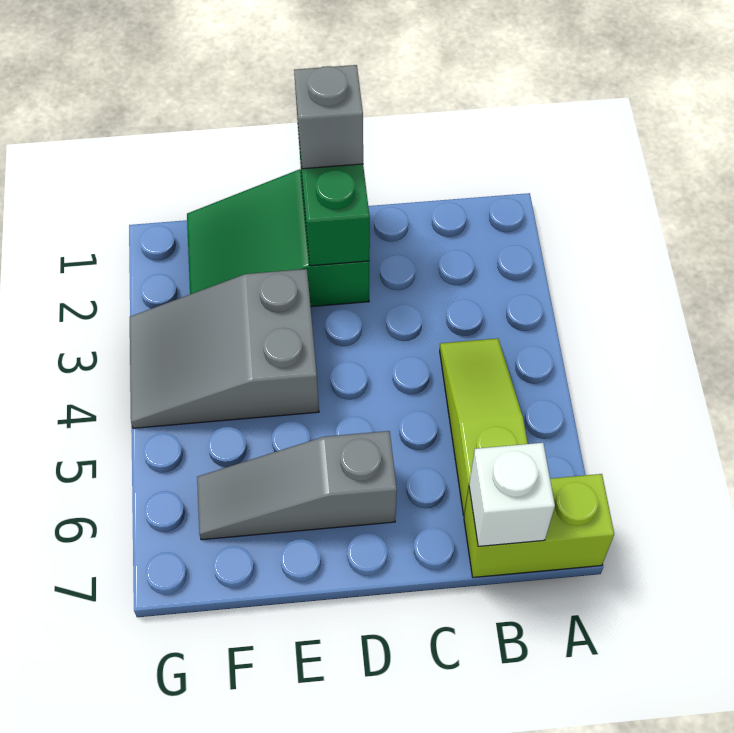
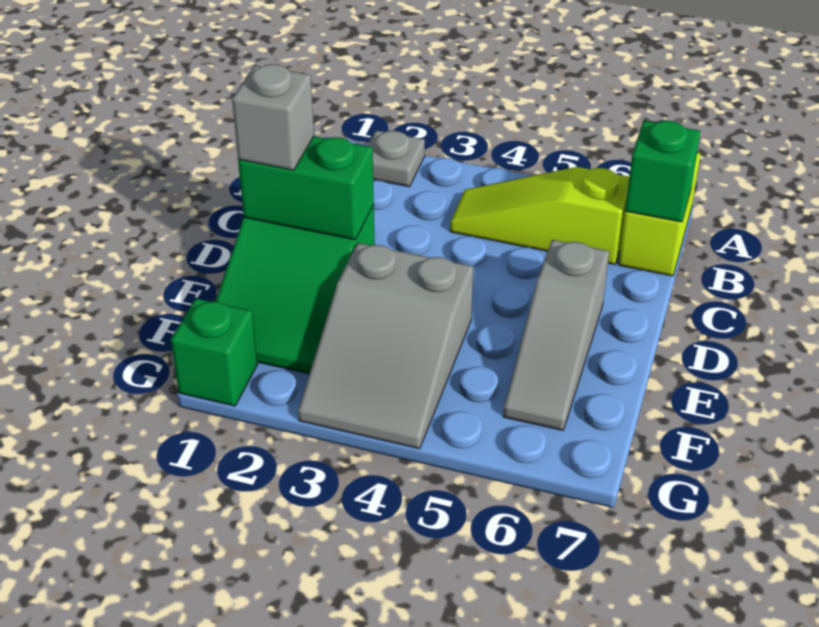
none -> grey plate A2 level 1
white brick B7 level 2 -> green brick B7 level 2
none -> green brick G1 level 1

